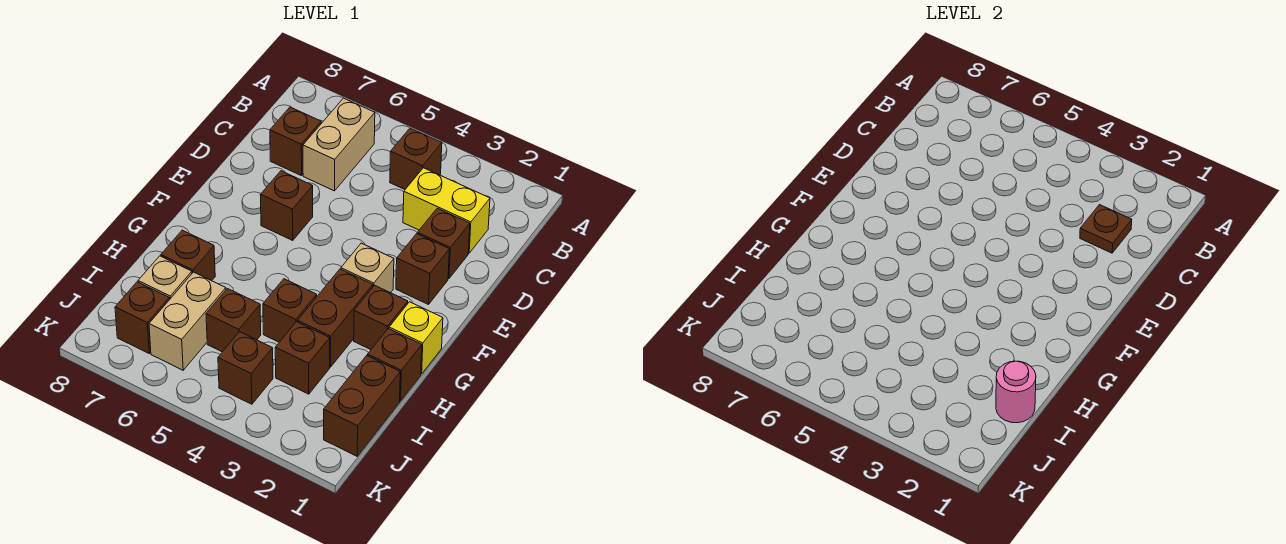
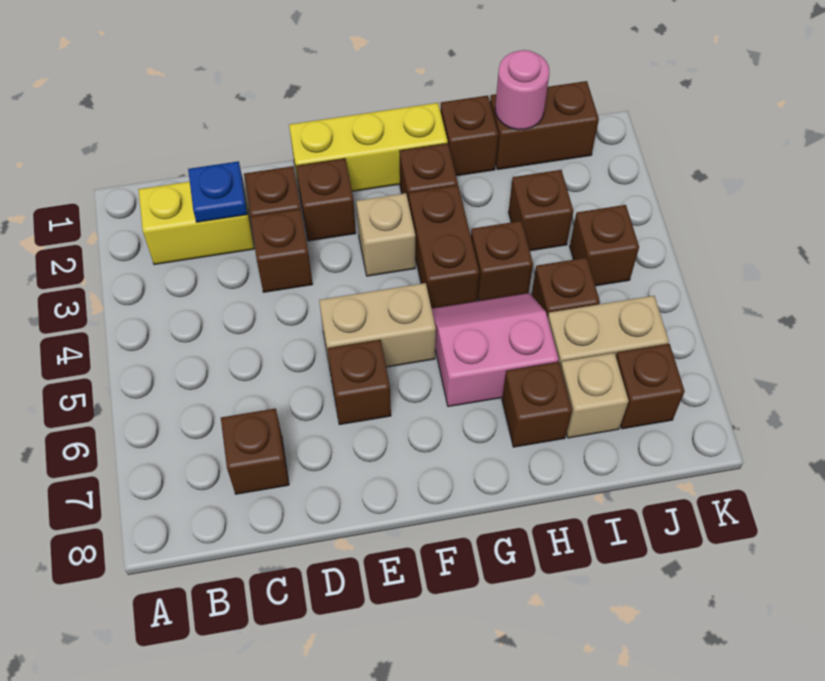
brown brick B4 level 1 -> brown brick D3 level 1
tan brick B6:C6 level 1 -> tan brick E5:F5 level 1
yellow brick C2:C3 level 1 -> yellow brick B2:C2 level 1
brown plate C2 level 2 -> blue plate C2 level 2
yellow brick G1 level 1 -> yellow brick E1:G1 level 1
brown brick G3:H3 level 1 -> brown brick G3:G4 level 1
none -> pink slope G5:H6 level 1 top 6

